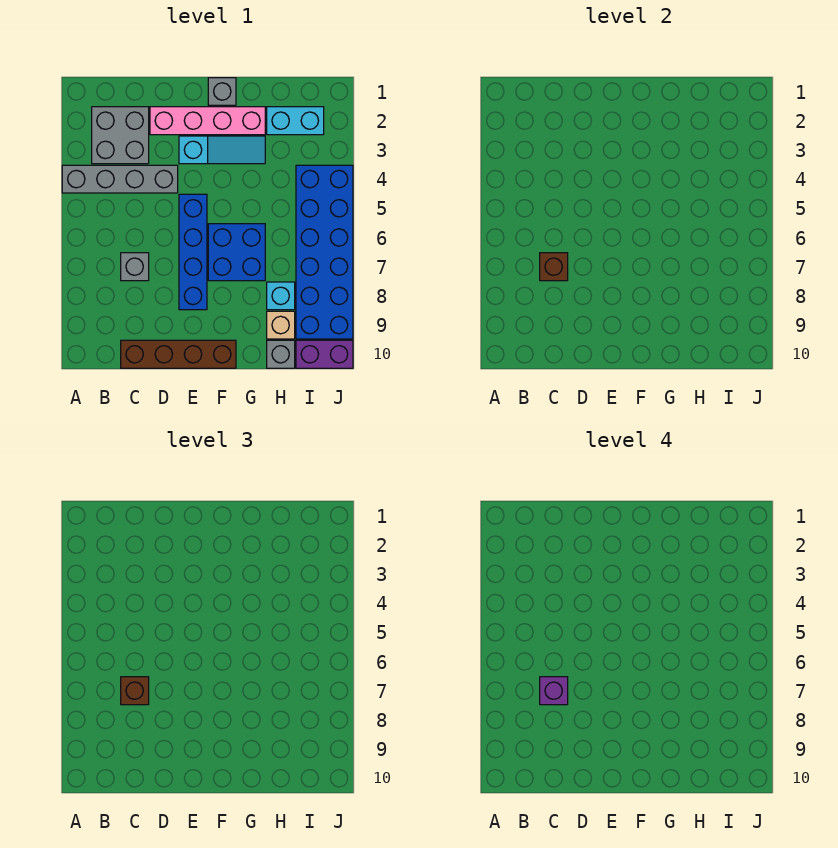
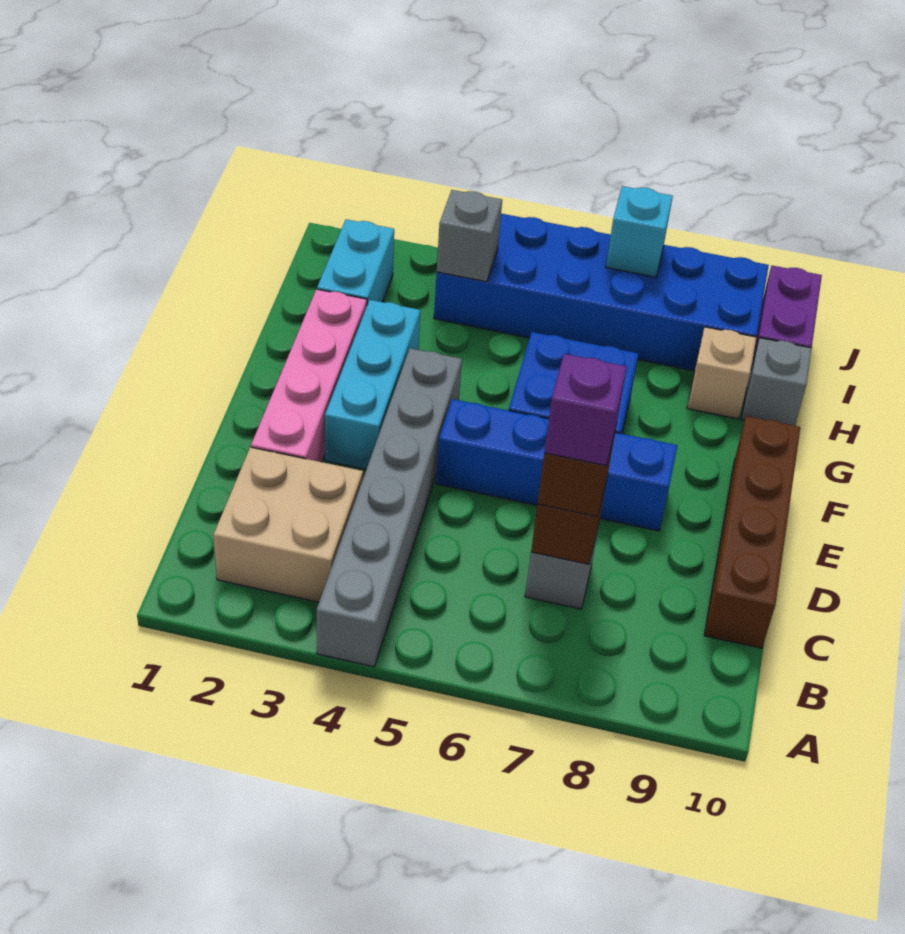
grey brick A4:D4 level 1 -> grey brick A4:F4 level 1
grey brick B2:C3 level 1 -> tan brick B2:C3 level 1
cyan slope E3:G3 level 1 top E -> cyan brick E3:G3 level 1
grey brick F1 level 1 -> grey brick I4 level 2
cyan brick H8 level 1 -> cyan brick J7 level 2

